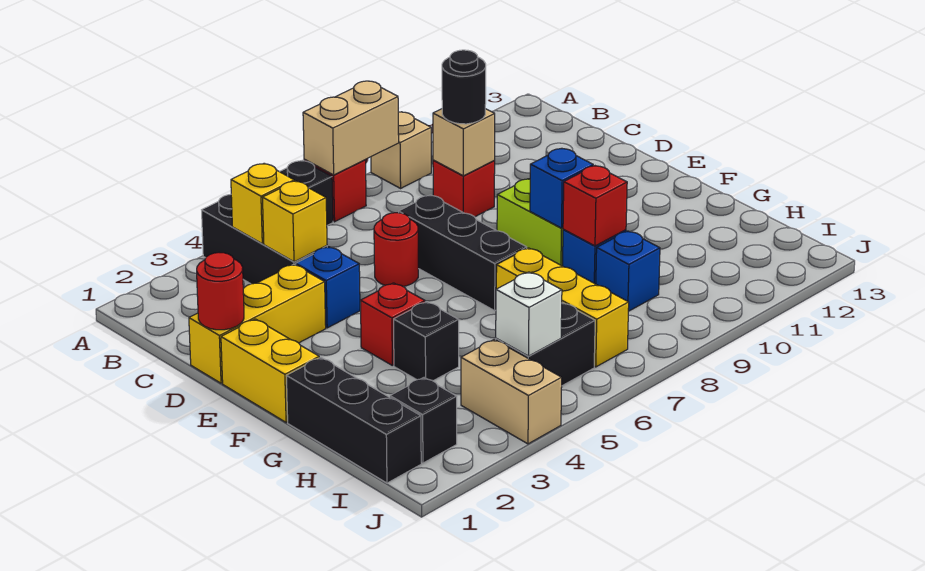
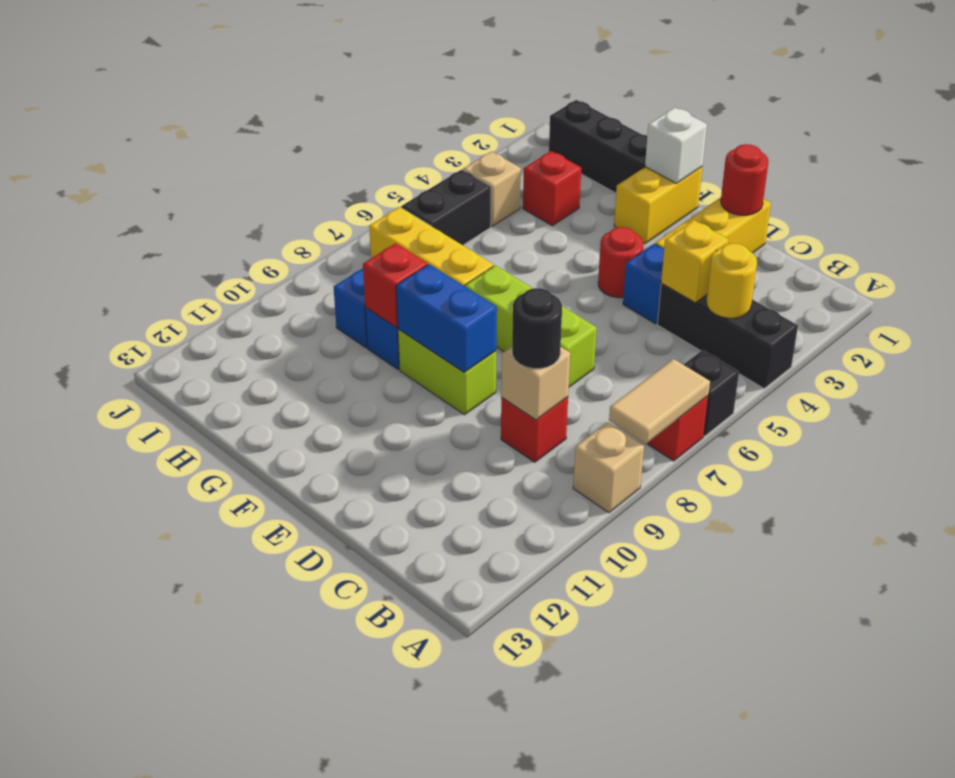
tan brick A7:A8 level 2 -> tan tile A7:A8 level 2
yellow brick B4 level 2 -> yellow round brick B4 level 2
red round brick D6 level 1 -> red round brick E4 level 1
black brick D7:F7 level 1 -> lime brick D7:F7 level 1
yellow brick E1:F1 level 1 -> yellow brick F1:F2 level 1
red brick F4 level 1 -> red brick H3 level 1
blue brick F9 level 2 -> blue brick E9:F9 level 2
black brick G4 level 1 -> none
black brick I2 level 1 -> none
tan brick I4:J4 level 1 -> tan brick I4 level 1
white brick I5 level 2 -> white brick F1 level 2

